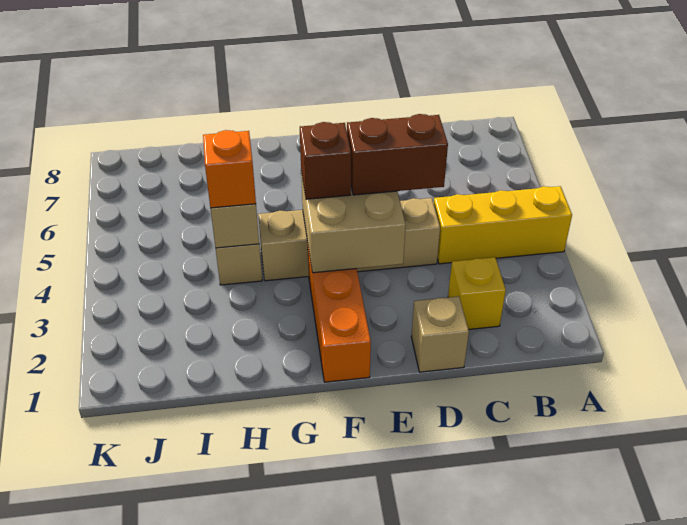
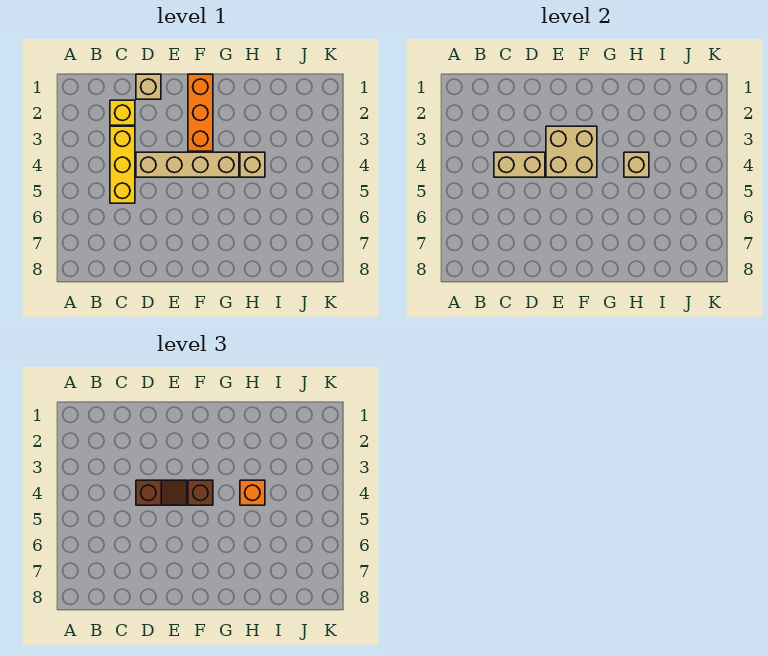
yellow brick A4:C4 level 1 -> yellow brick C3:C5 level 1
none -> tan brick C4:D4 level 2
brown brick D4:E4 level 3 -> brown slope D4:E4 level 3 top D

